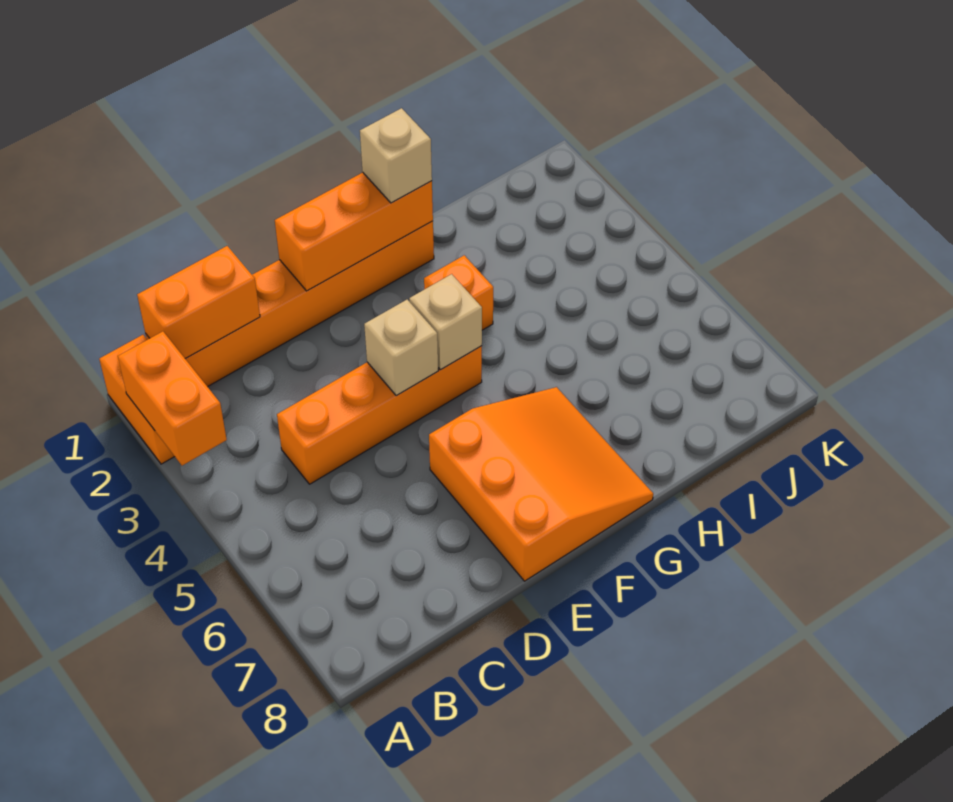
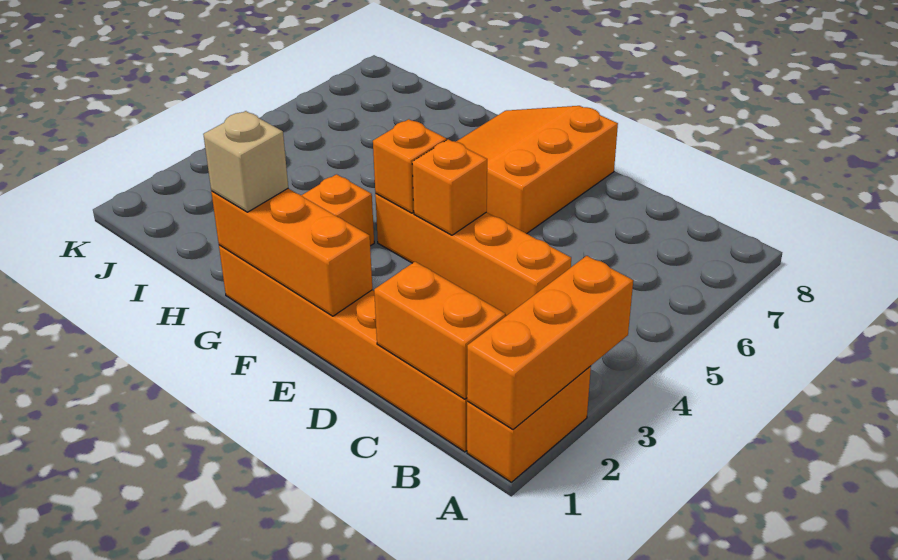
orange brick A2:A3 level 2 -> orange brick A1:A3 level 2
tan brick E4 level 2 -> orange brick E4 level 2
tan brick F4 level 2 -> orange brick F4 level 2

